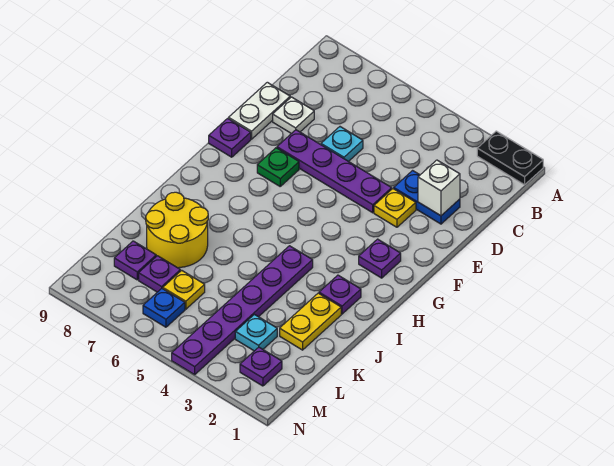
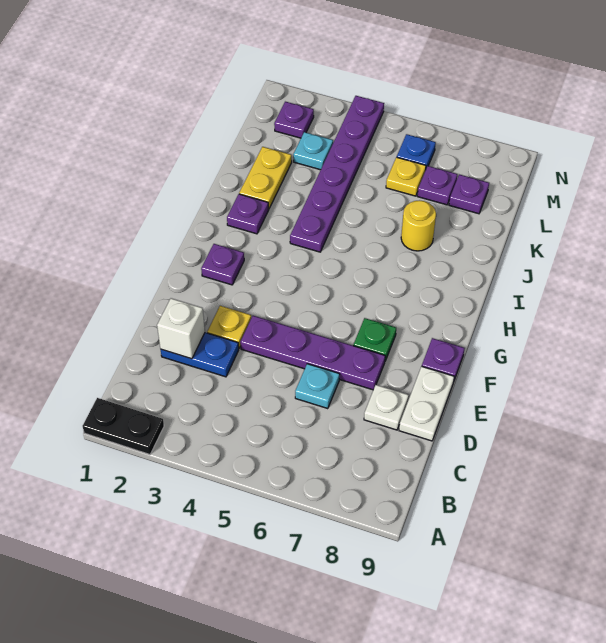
yellow round brick J7:K8 level 1 -> yellow round brick J7 level 1

